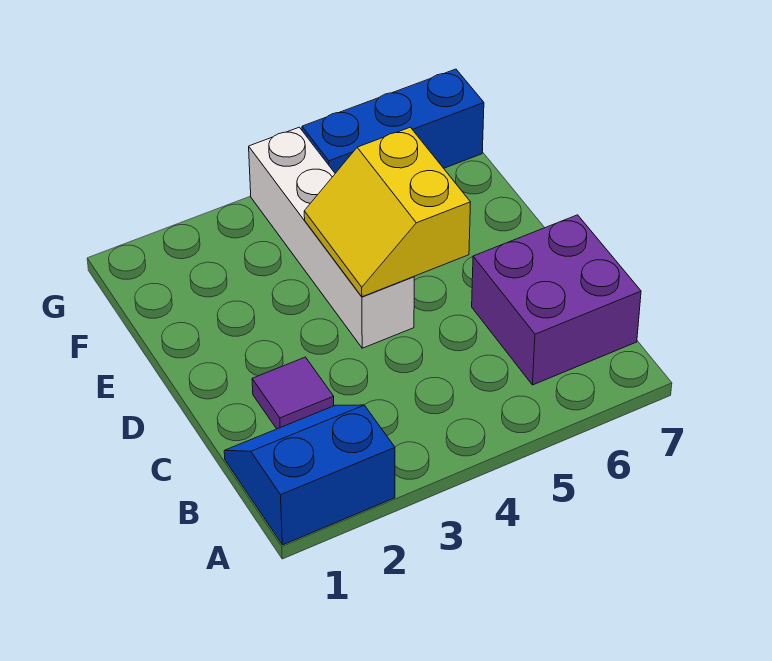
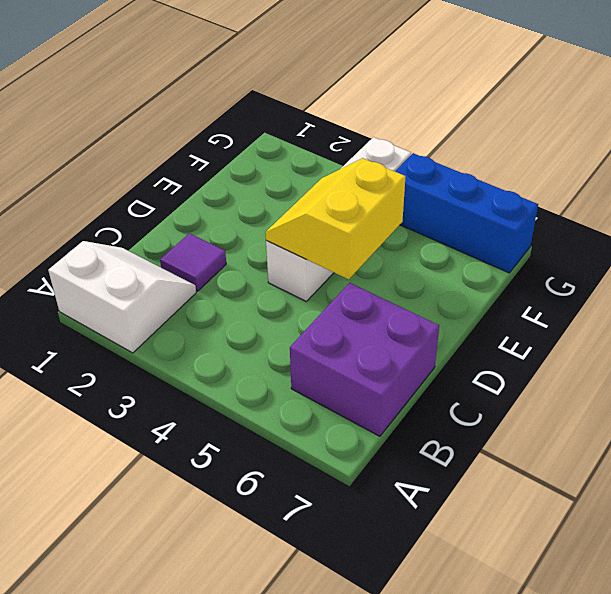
blue slope A1:B2 level 1 top A -> white slope A1:B2 level 1 top A

